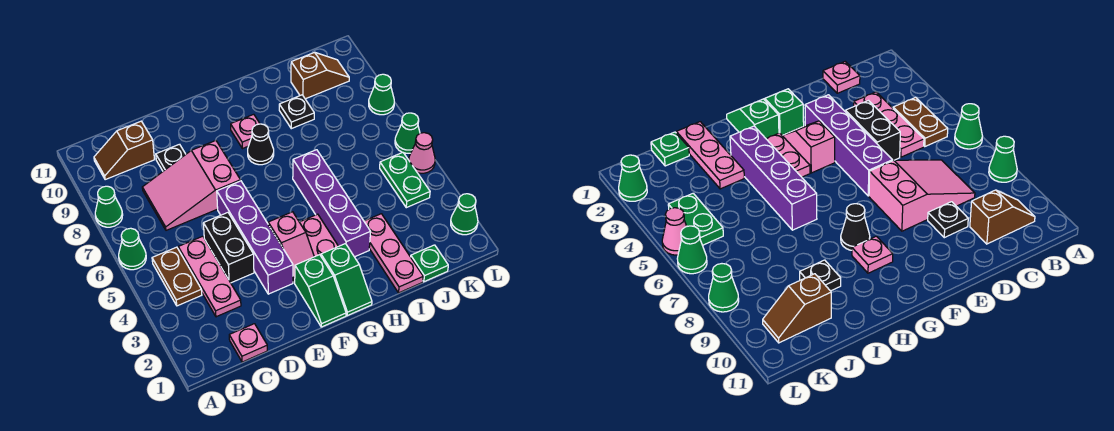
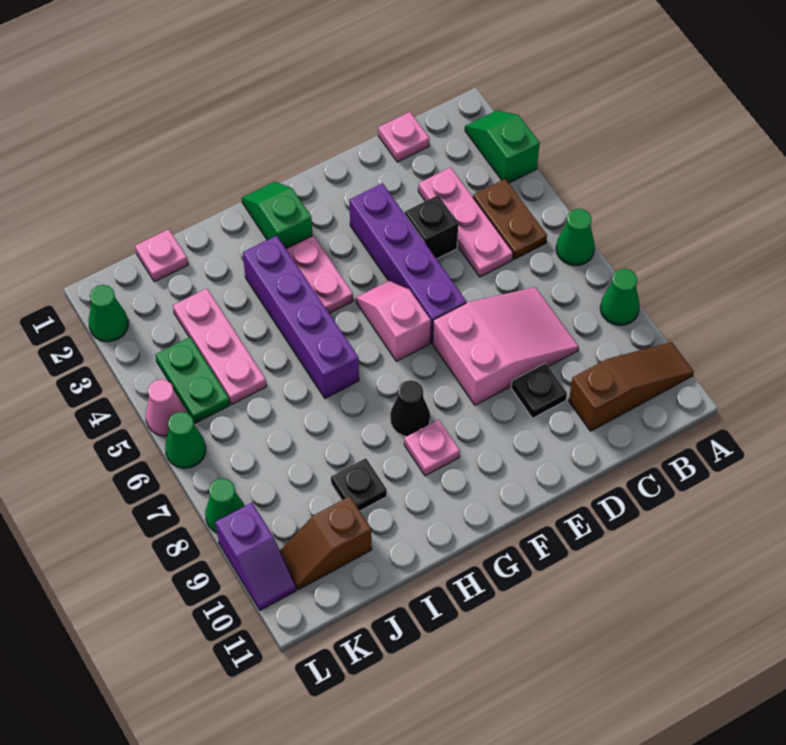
brown slope B10:C10 level 1 top C -> brown slope A10:C10 level 1 top C
black brick D4:D5 level 1 -> black brick D4 level 1
green slope F1:F2 level 1 top 2 -> green slope A2:A3 level 1 top 3
pink slope F3:F4 level 1 top 4 -> pink slope F5:F6 level 1 top 6
pink plate I1:I3 level 1 -> pink plate J3:J5 level 1
green plate J1 level 1 -> pink plate J1 level 1
none -> purple slope L9:L10 level 1 top 9

